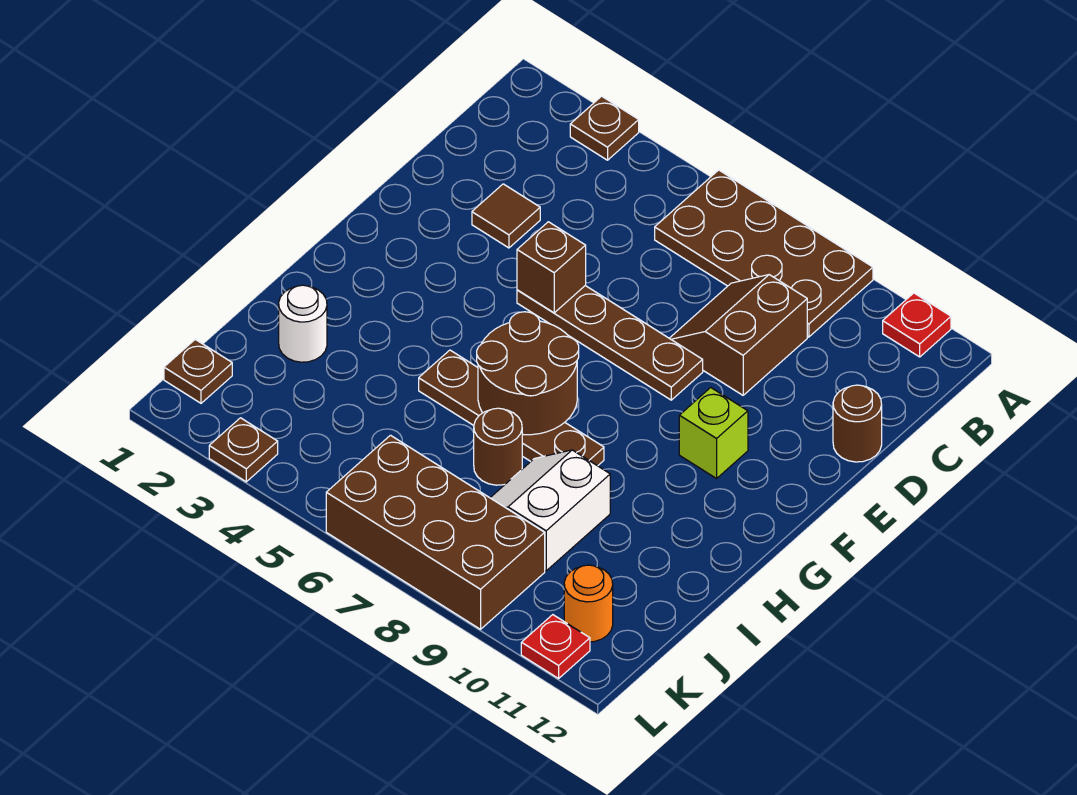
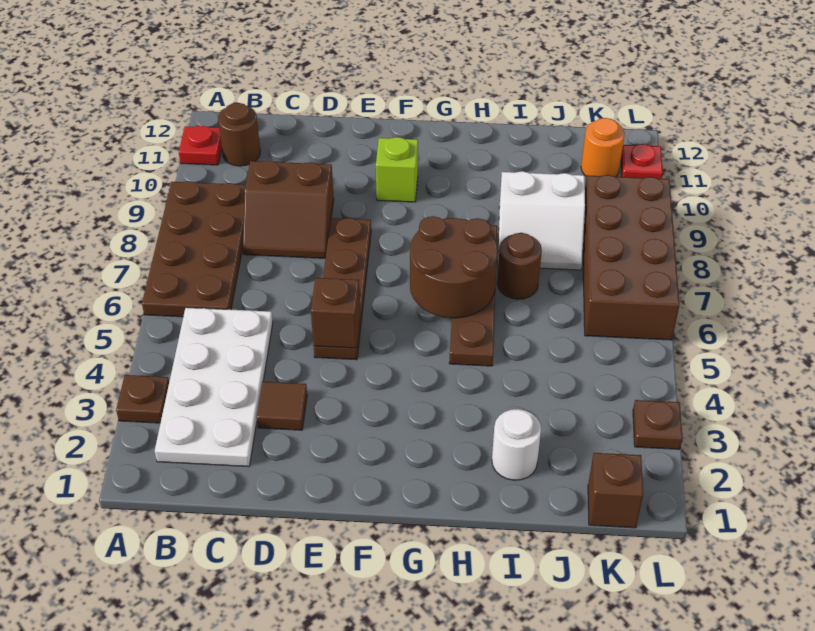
none -> white plate B2:C5 level 1
brown round brick D12 level 1 -> brown round brick B11 level 1
brown plate K1 level 1 -> brown brick K1 level 1

